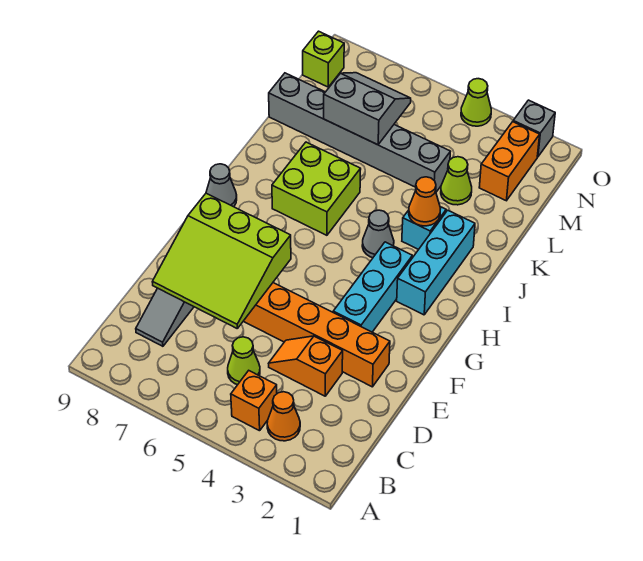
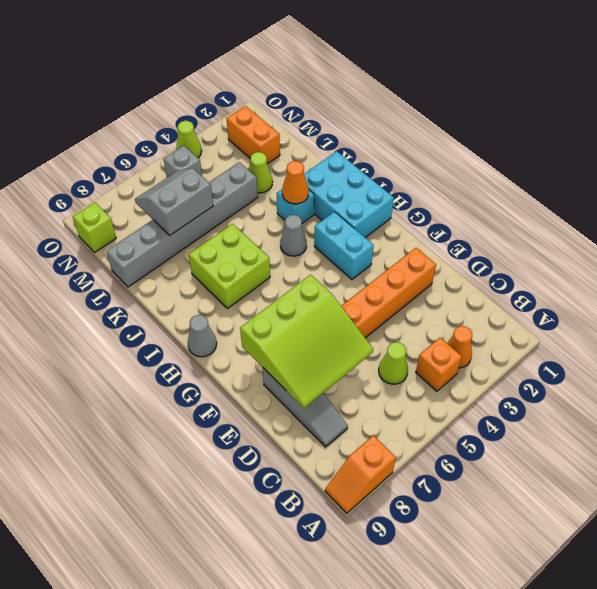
orange slope D3:D4 level 1 top 3 -> orange slope A8:A9 level 1 top 8
cyan brick F3:H3 level 1 -> cyan brick G3:H3 level 1
cyan brick H2:J2 level 1 -> cyan brick H1:J2 level 1
grey brick O2 level 1 -> grey brick N5 level 1

